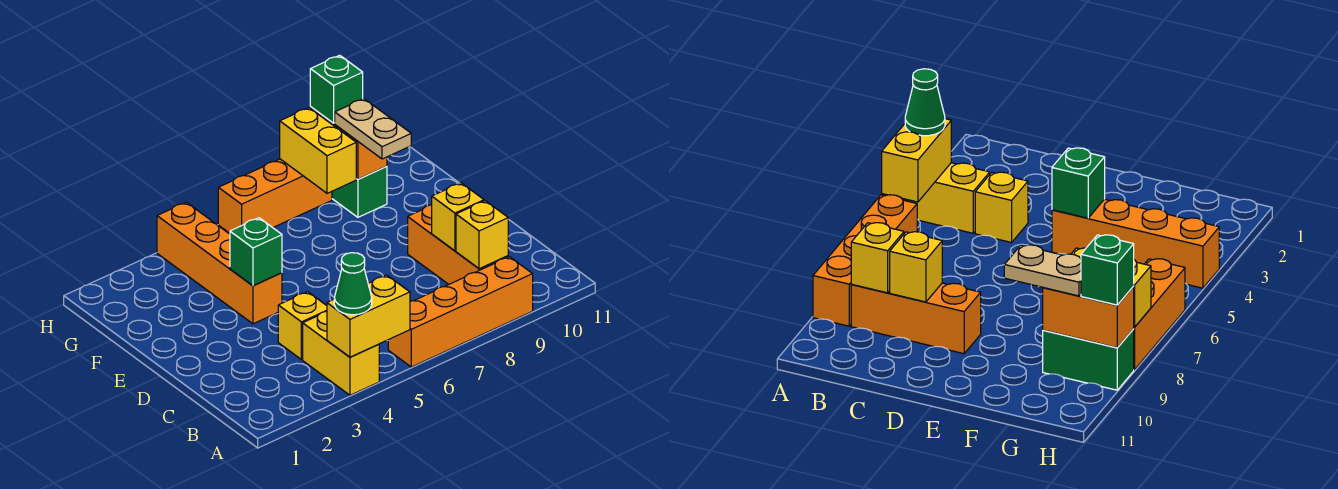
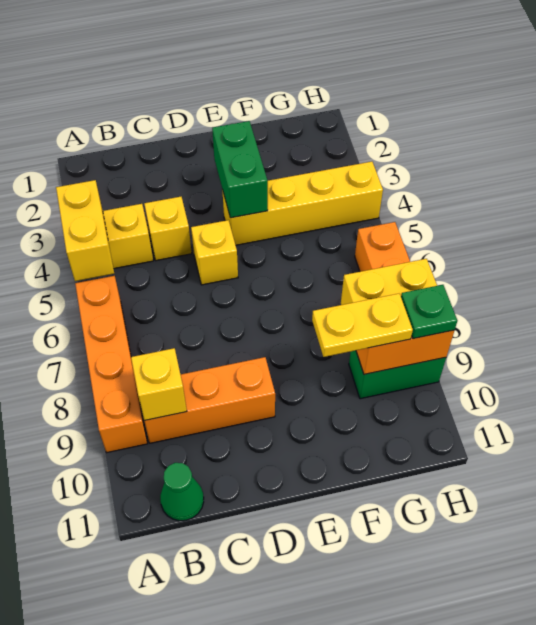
green cone A4 level 3 -> green cone B11 level 1
yellow brick C9 level 2 -> yellow brick D5 level 1
orange brick E4:H4 level 1 -> yellow brick E4:H4 level 1
green brick E4 level 2 -> green brick E3:E4 level 2
tan plate F9:G9 level 3 -> yellow plate F9:G9 level 3
green brick H9 level 3 -> green plate H9 level 3

